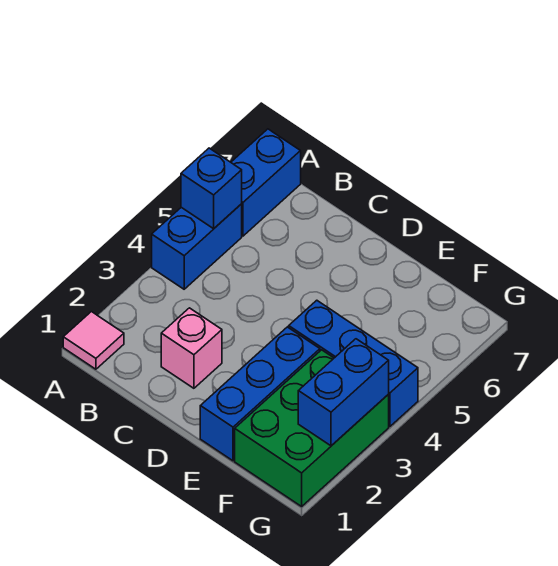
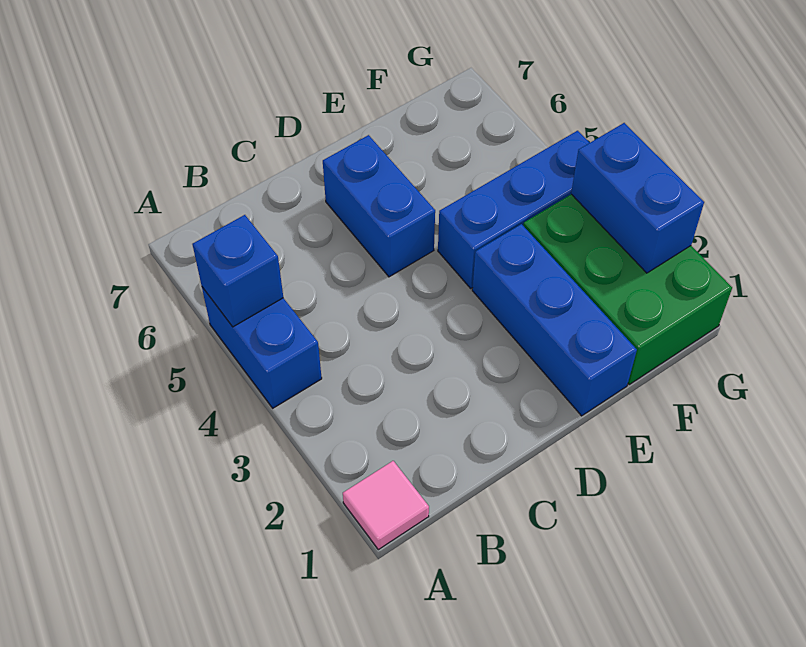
blue brick A6:A7 level 1 -> blue brick D5:D6 level 1
pink brick C2 level 1 -> none

